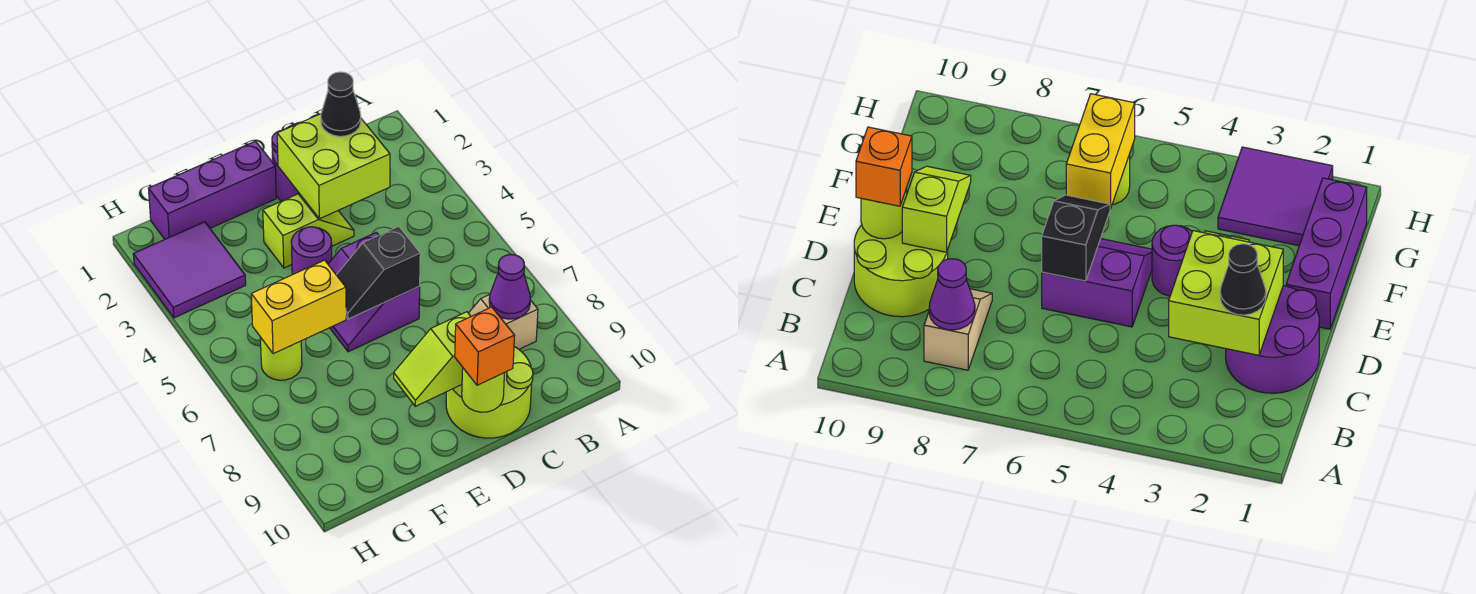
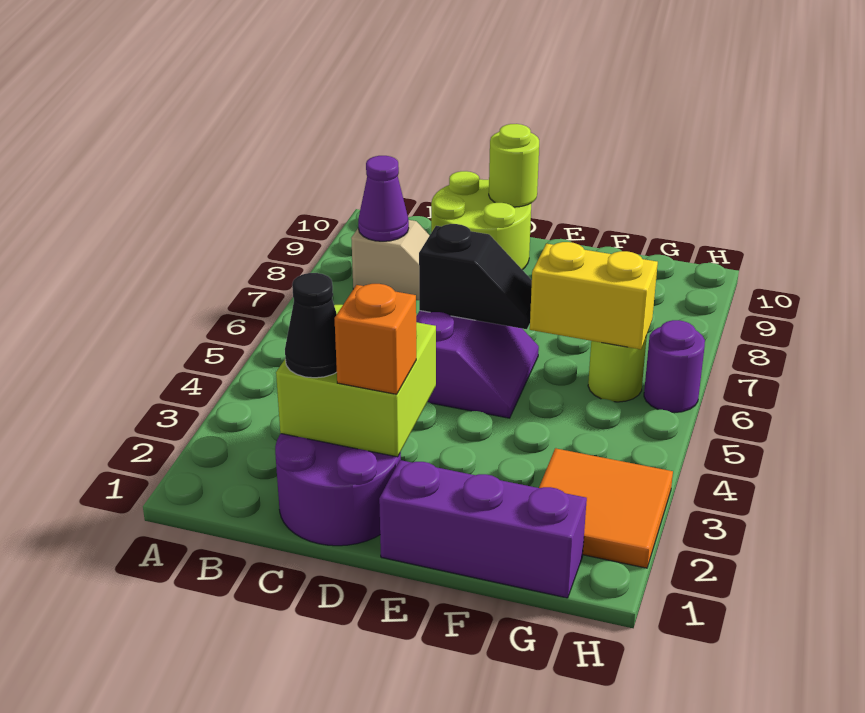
lime slope D3:E3 level 1 top E -> none
lime slope D9:E9 level 2 top D -> none
orange brick D10 level 3 -> orange brick D2 level 3
purple round brick E4 level 1 -> purple round brick H6 level 1
purple tile G2:H3 level 1 -> orange tile G2:H3 level 1

